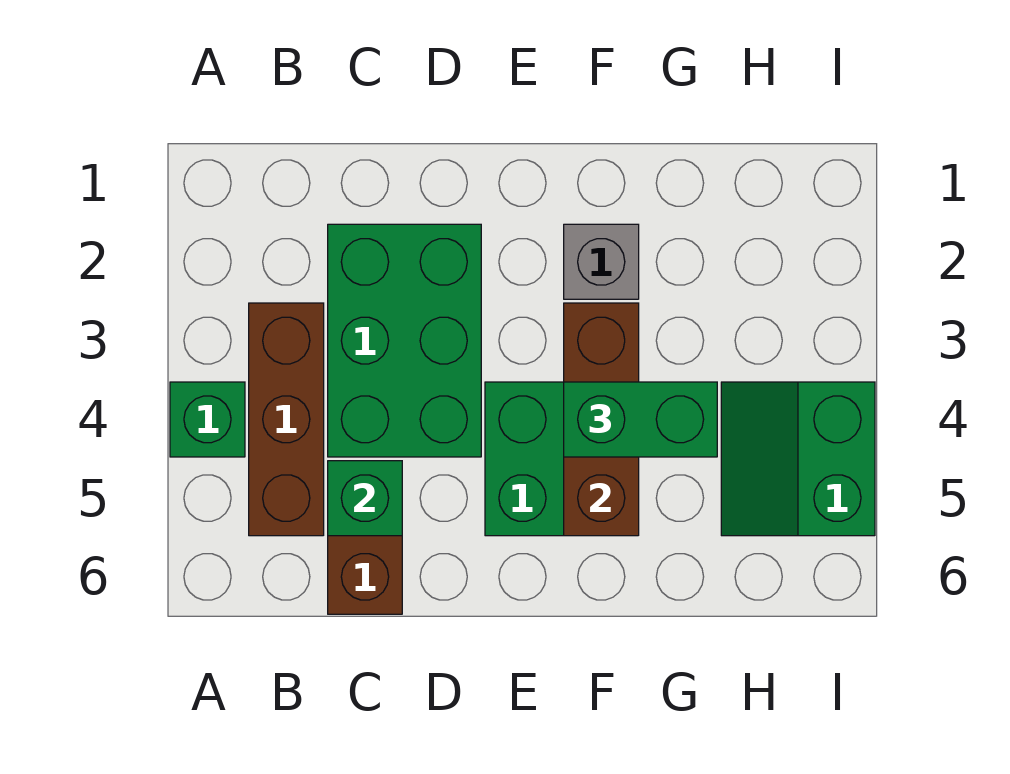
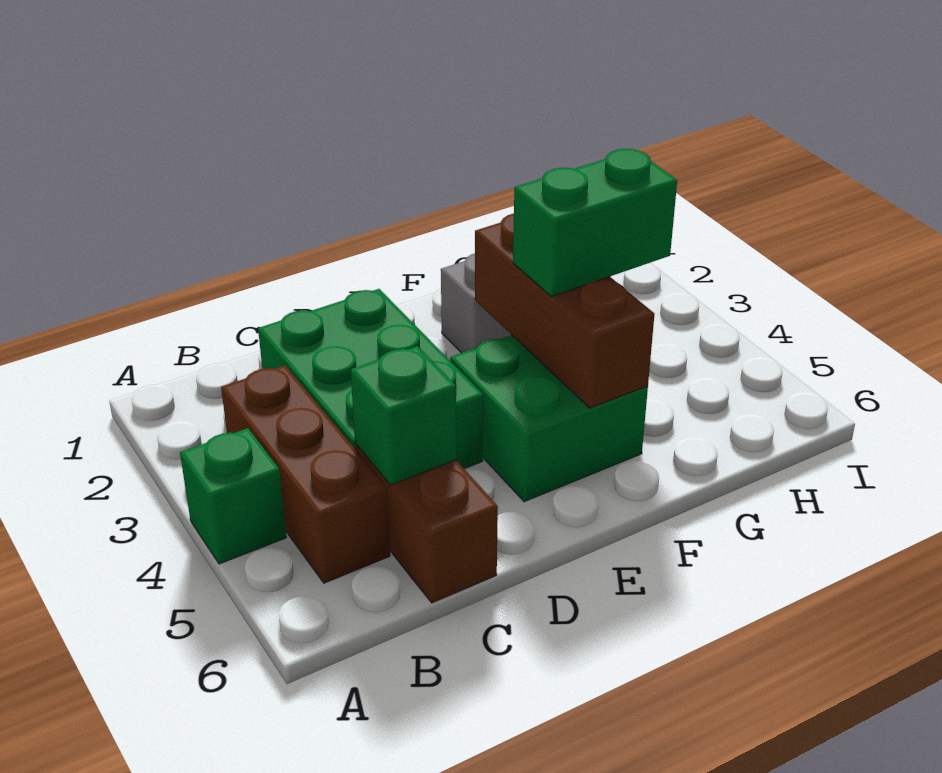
green slope H4:I5 level 1 top I -> none

